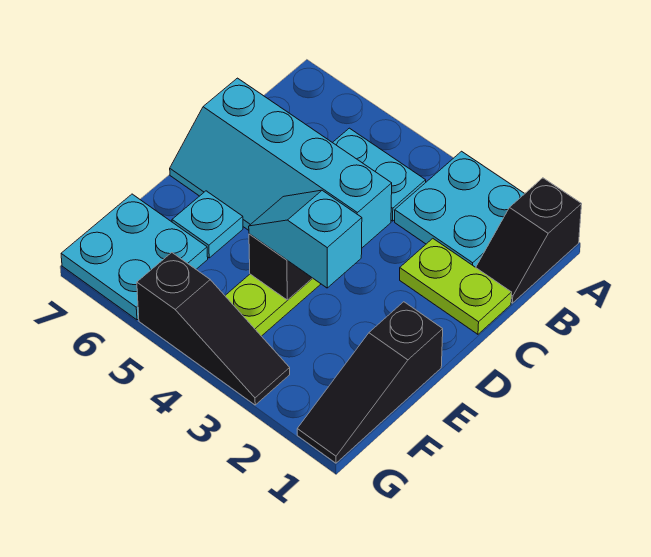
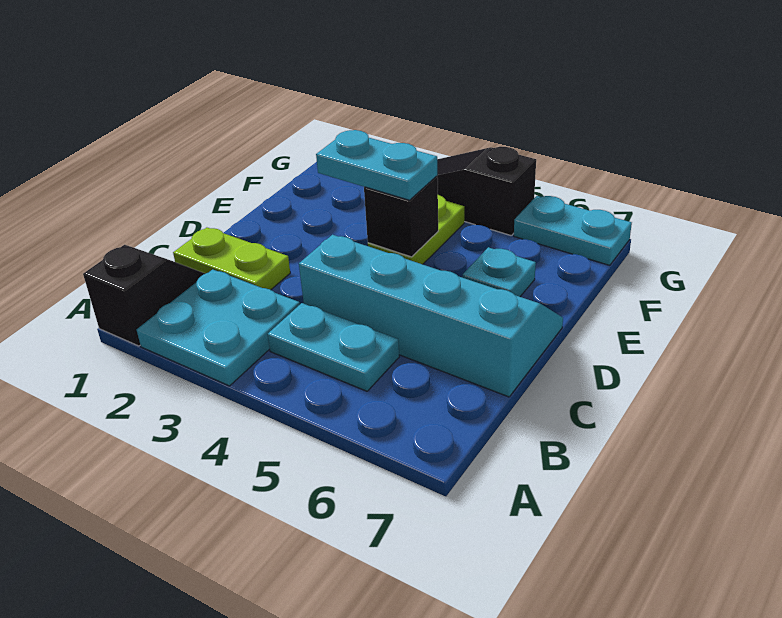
black slope E1:G1 level 1 top E -> none
cyan slope E3:E4 level 3 top 3 -> cyan plate E3:E4 level 3
cyan plate F6:G7 level 1 -> cyan plate G6:G7 level 1

